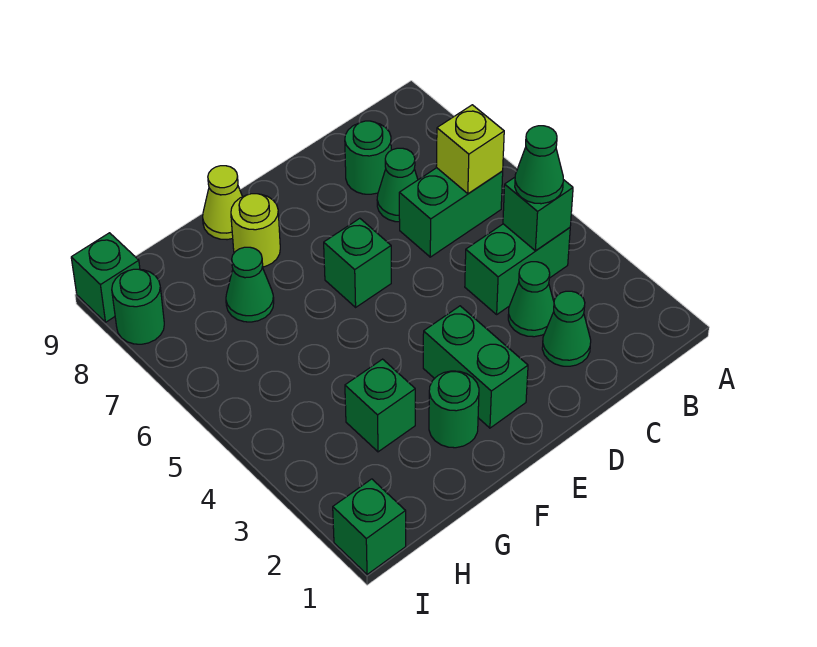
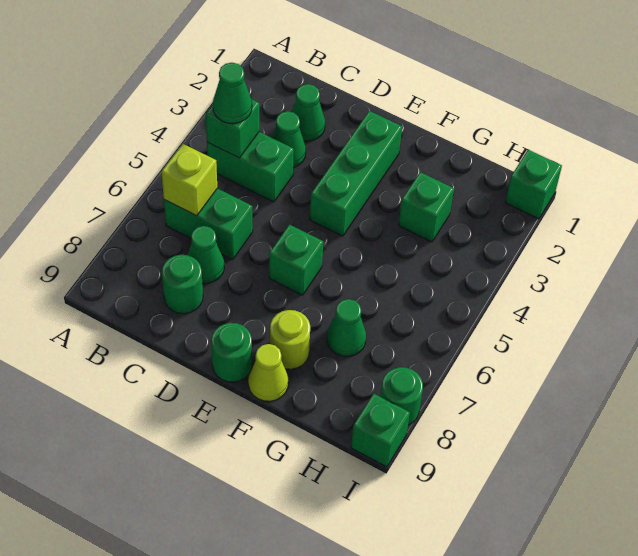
green brick E2:E3 level 1 -> green brick E2:E4 level 1
green round brick F2 level 1 -> green round brick E9 level 1

